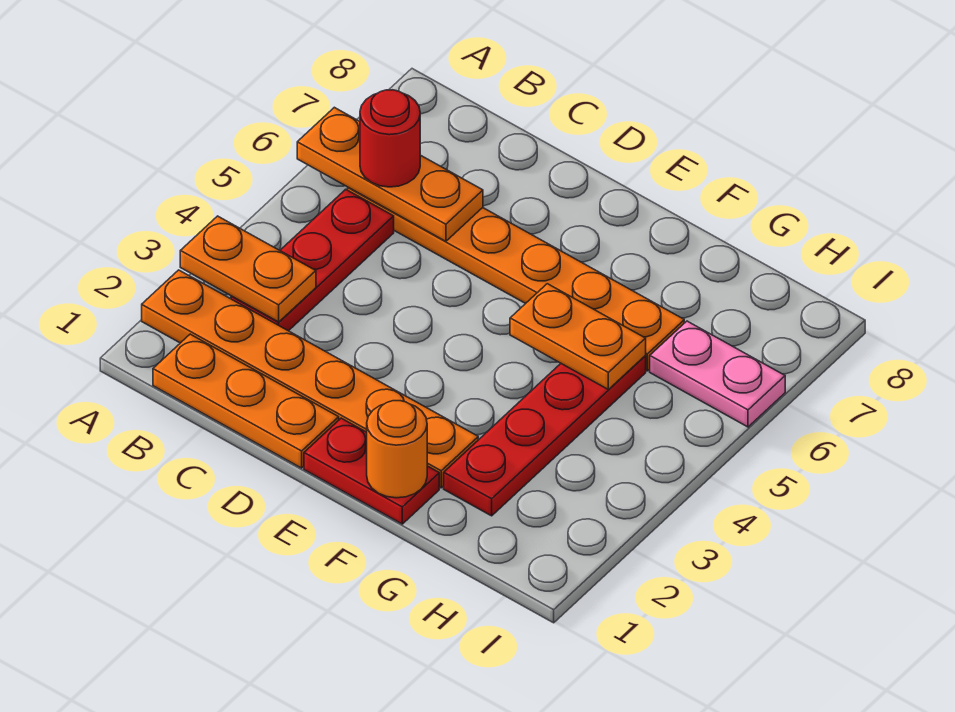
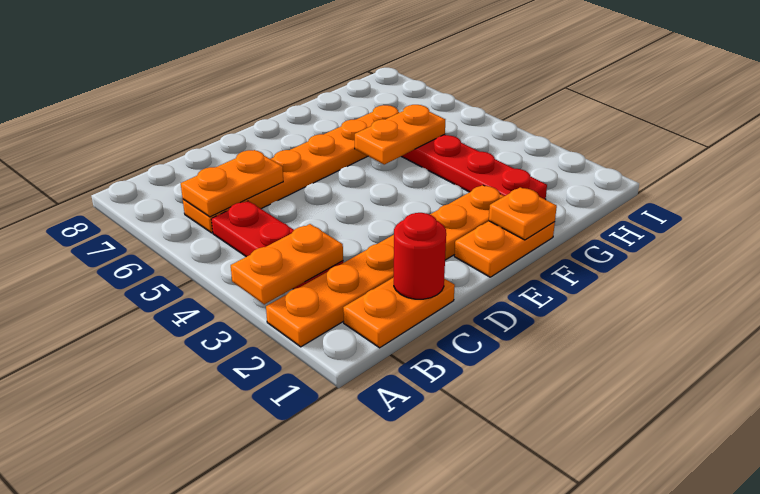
orange plate A6:C6 level 2 -> orange plate B6:C6 level 2
orange plate B1:D1 level 1 -> orange plate B1:C1 level 1
red round brick B6 level 3 -> red round brick C1 level 2
red plate E1:F1 level 1 -> orange plate E1:F1 level 1
orange round brick F1 level 2 -> orange plate F1 level 2
pink plate H6:I6 level 1 -> none

